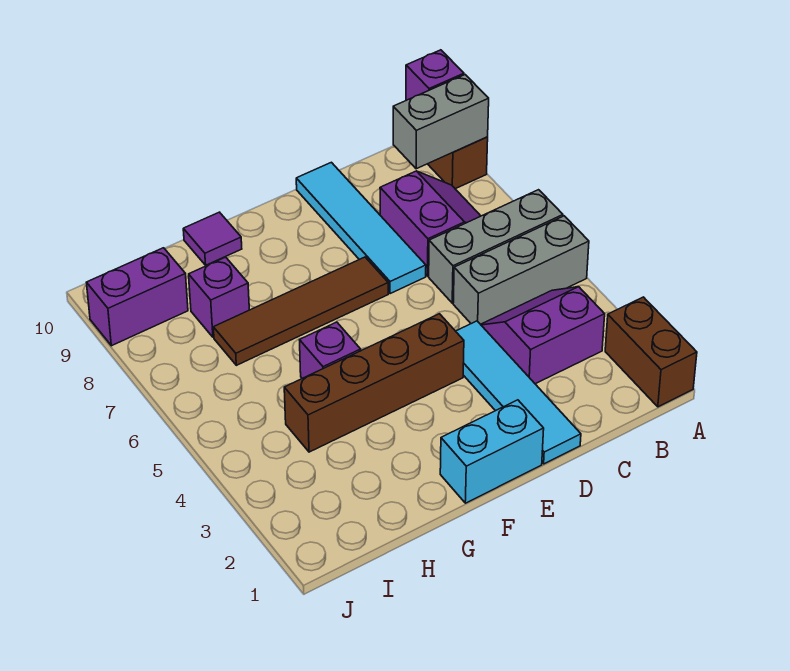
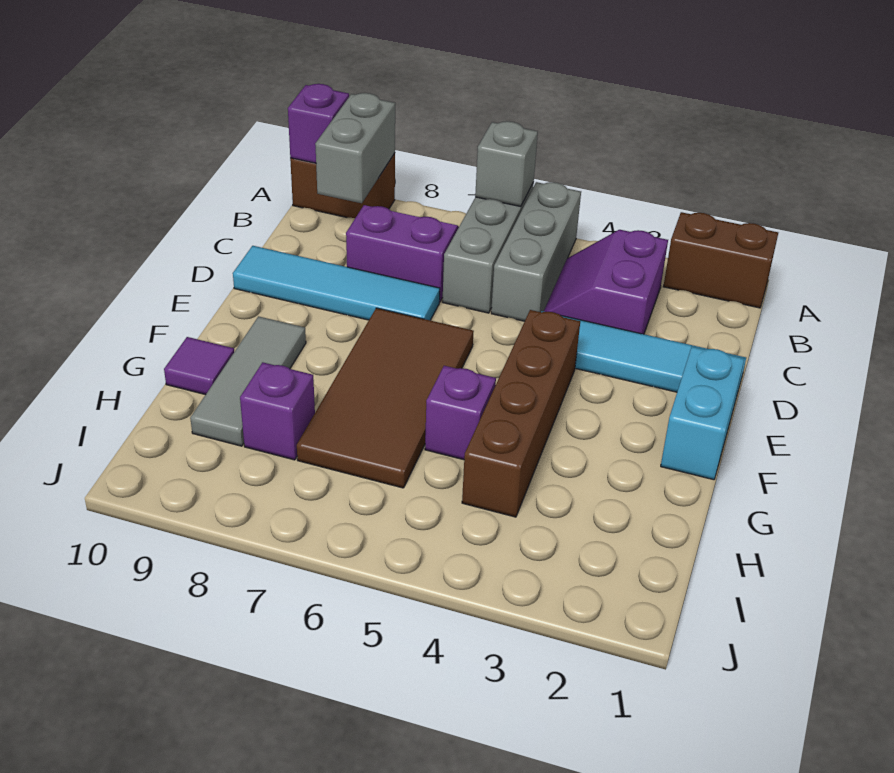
none -> grey brick A6 level 2
brown tile E7:H7 level 1 -> brown tile E6:H7 level 1
none -> grey tile F9:H9 level 1
purple brick I9:J9 level 1 -> none

